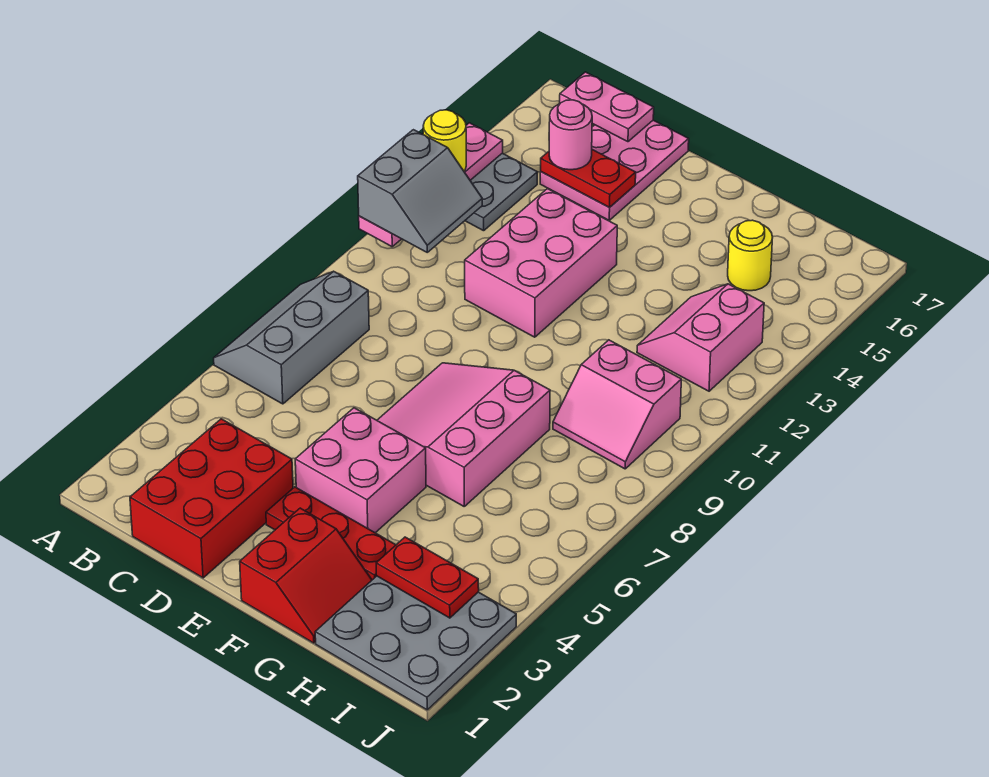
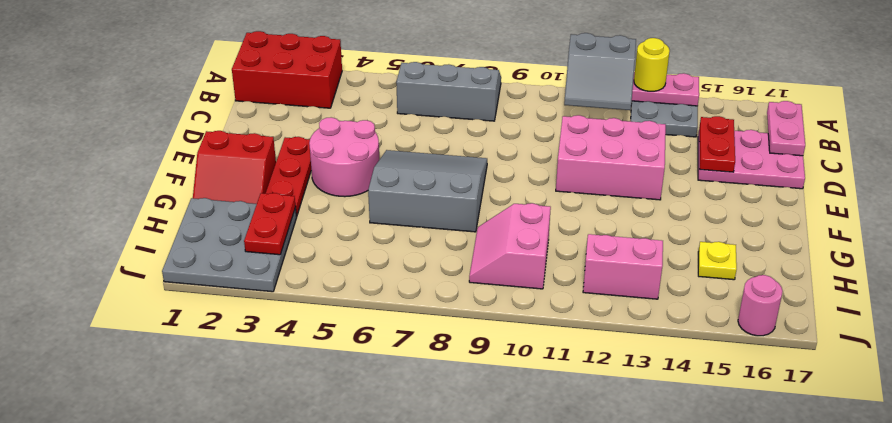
red brick C1:D3 level 1 -> red brick A1:B3 level 1
pink round brick C15 level 3 -> pink round brick J16 level 1
pink brick E4:F5 level 1 -> pink round brick E4:F5 level 1
pink slope E6:G8 level 1 top G -> grey slope E6:G8 level 1 top G
yellow round brick H15 level 1 -> yellow plate H15 level 1

